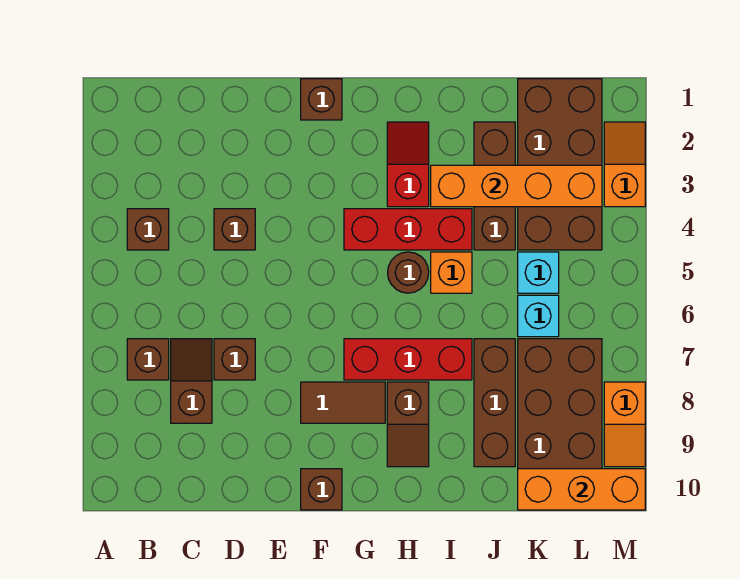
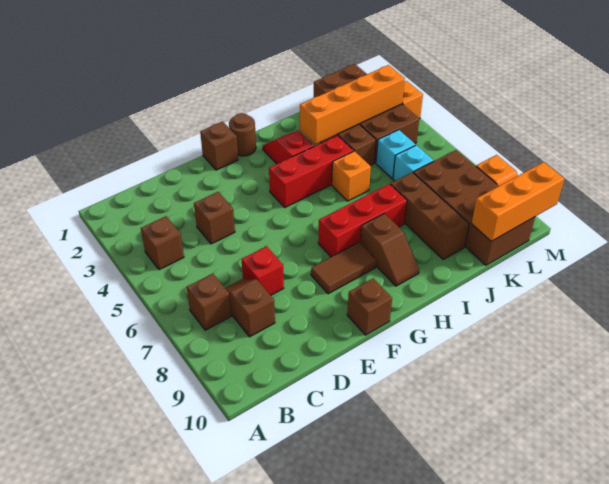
brown brick D7 level 1 -> red brick D7 level 1
brown round brick H5 level 1 -> brown round brick G1 level 1

